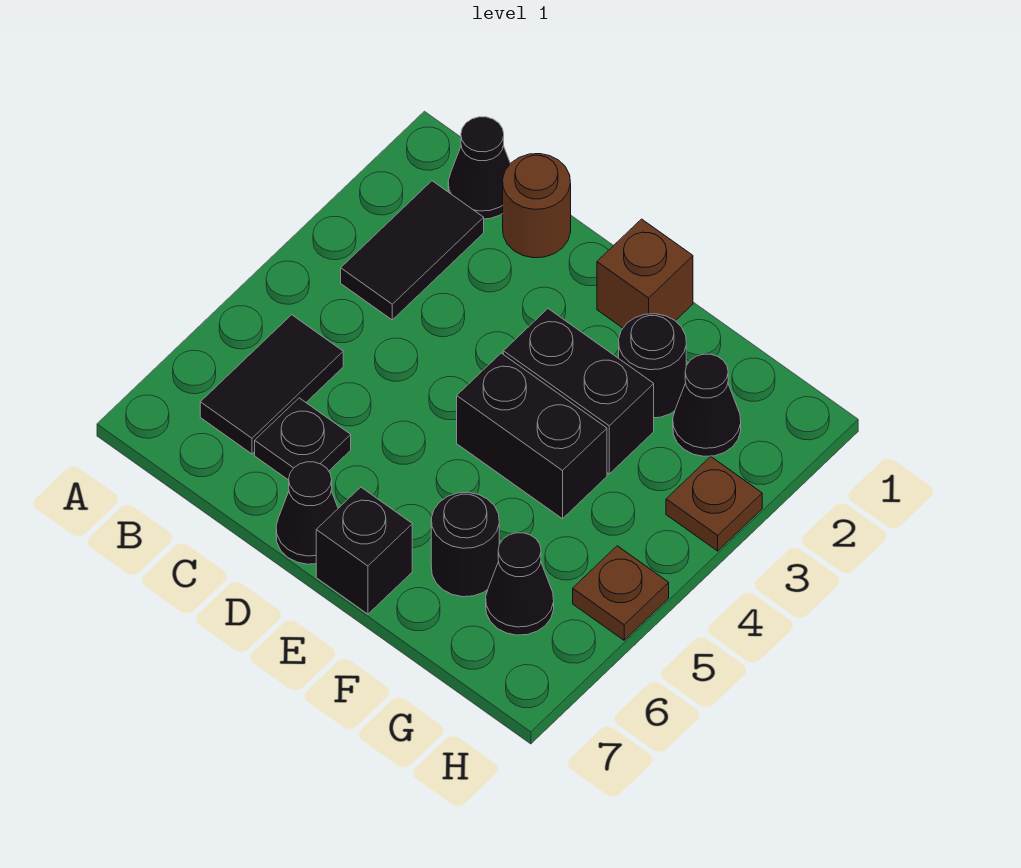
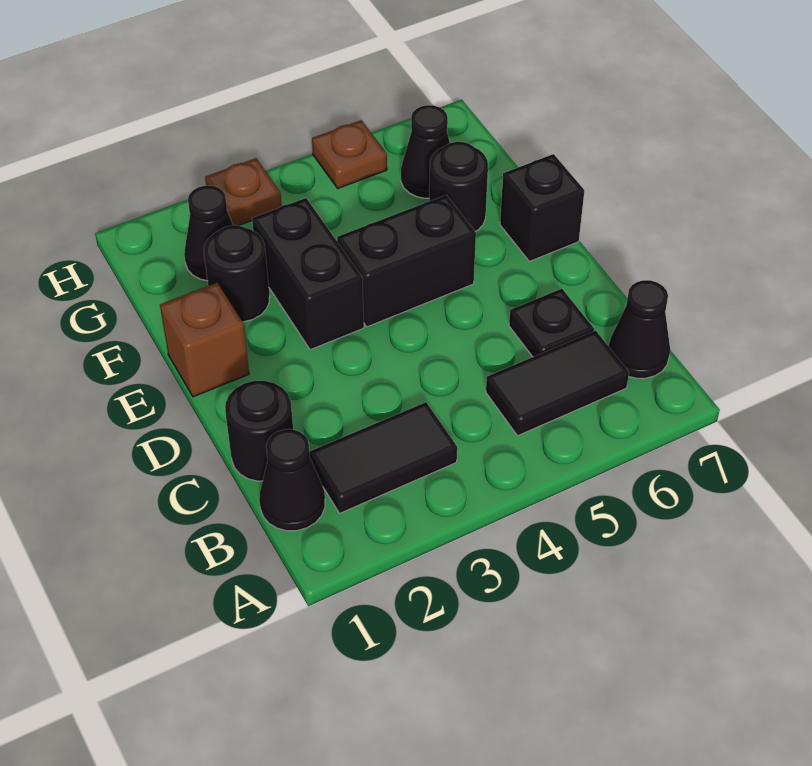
brown round brick C1 level 1 -> black round brick C1 level 1
black cone D7 level 1 -> black cone B7 level 1
black brick E4:F4 level 1 -> black brick E4:E5 level 1

